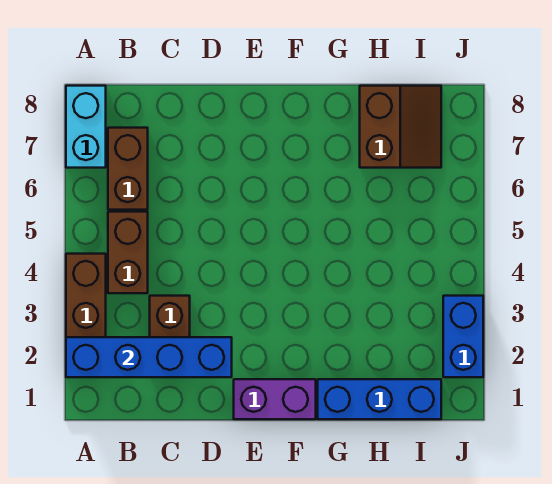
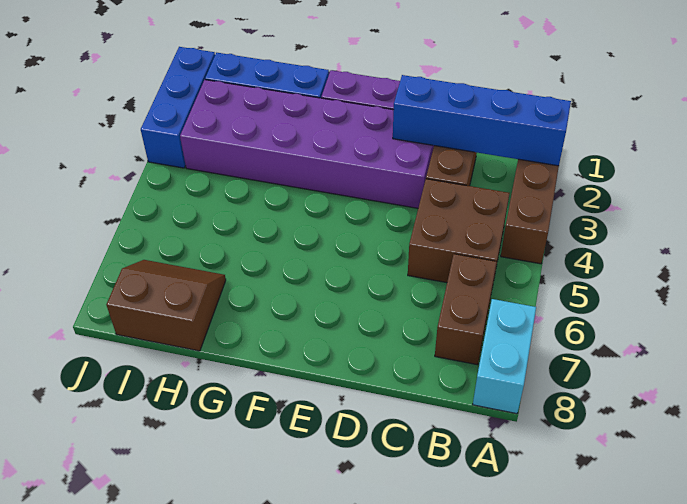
brown brick B4:B5 level 1 -> brown brick B4:C5 level 1
none -> purple brick D2:I3 level 1
brown slope H7:I8 level 1 top H -> brown slope H7:I8 level 1 top 8
blue brick J2:J3 level 1 -> blue brick J1:J3 level 1

